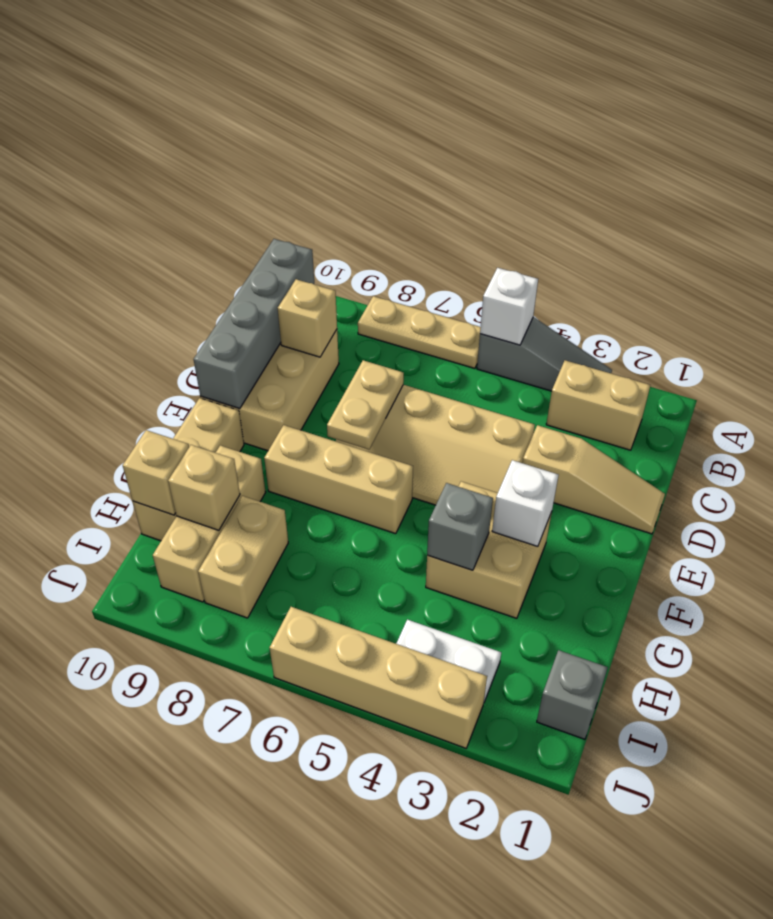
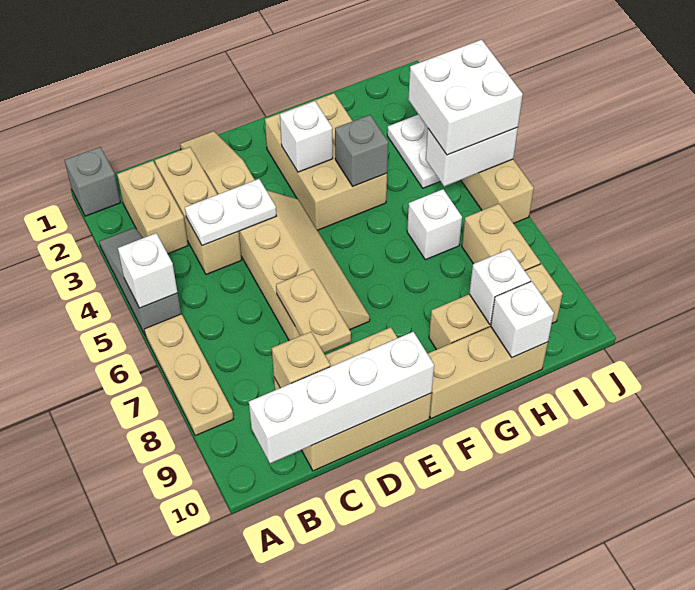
grey brick B10:E10 level 2 -> white brick B10:E10 level 2
none -> white plate C4:D4 level 2
tan plate D7:E7 level 2 -> tan plate D7:D8 level 2
tan brick F3:G4 level 1 -> tan brick F2:G4 level 1
tan brick F6:F8 level 1 -> tan brick C2:C4 level 1
none -> white brick H6 level 1
tan brick H8:I8 level 1 -> tan brick I7:I8 level 1
tan brick H9 level 2 -> white brick H9 level 2
tan brick H10 level 2 -> white brick H10 level 2
grey brick I1 level 1 -> grey brick A1 level 1
none -> white brick I4:J5 level 3
none -> white brick I5:J5 level 2

